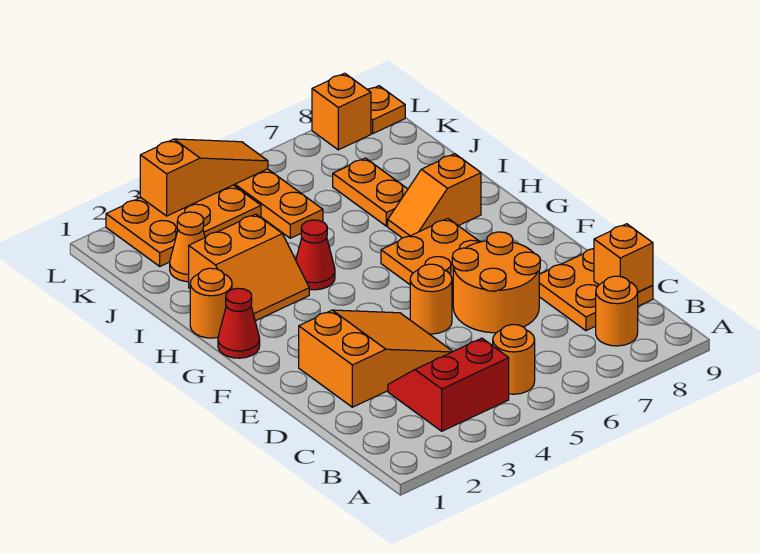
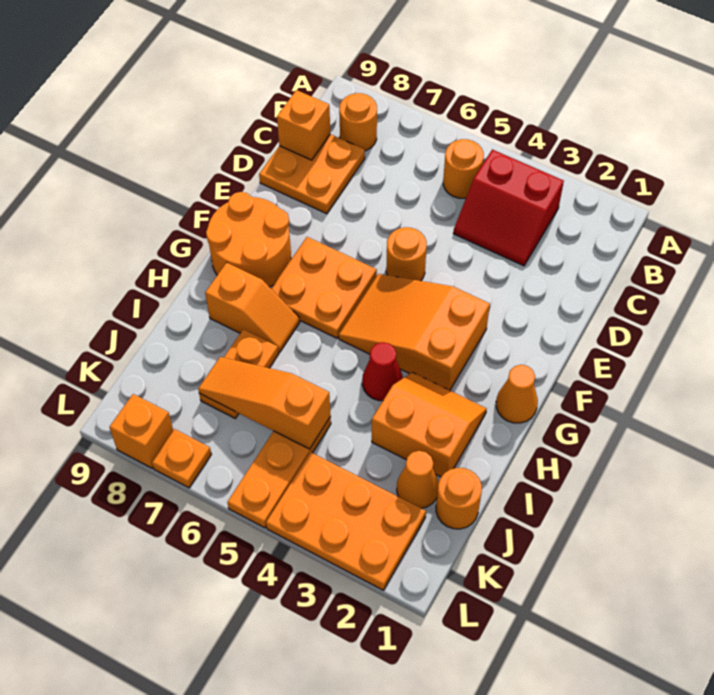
orange slope D2:E4 level 1 top 2 -> orange slope F3:G5 level 1 top 3
orange round brick D6:E7 level 1 -> orange round brick F8:G9 level 1
red cone G1 level 1 -> orange cone G1 level 1
orange round brick H1 level 1 -> orange round brick J1 level 1
orange slope L3:L5 level 2 top 3 -> orange slope J5:J7 level 2 top 5
orange plate L9 level 1 -> orange plate L7 level 1

